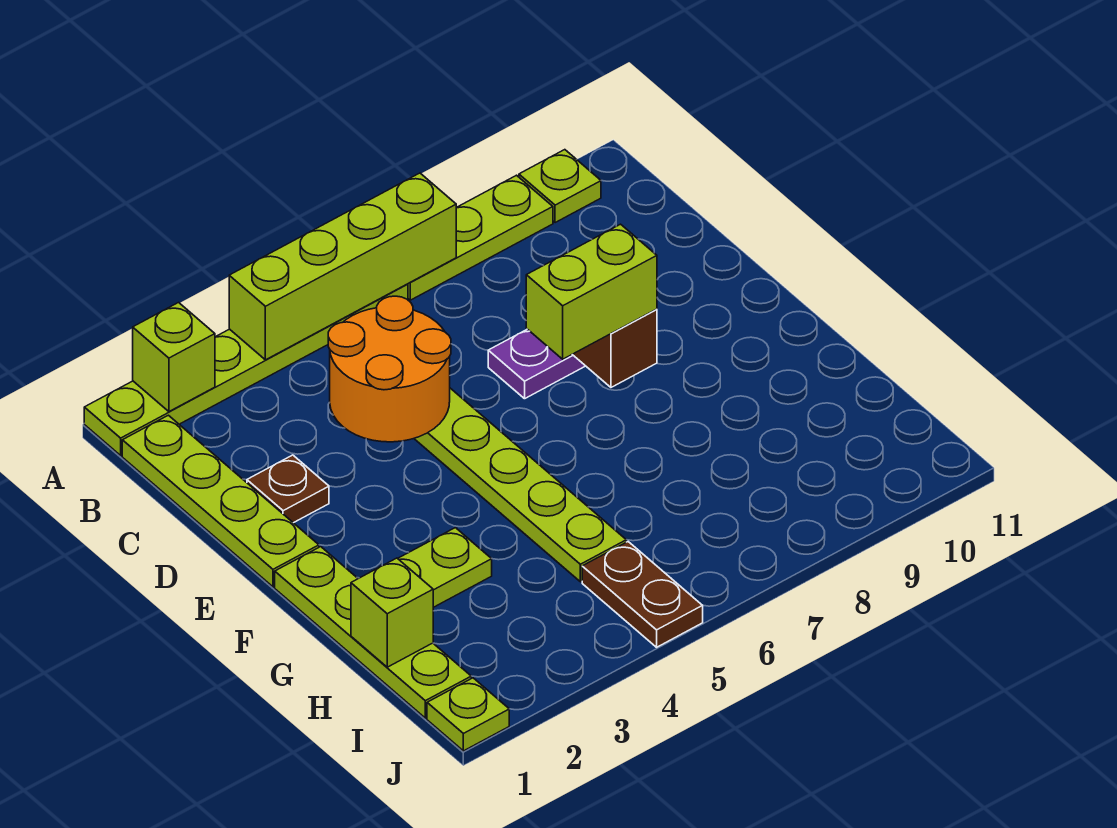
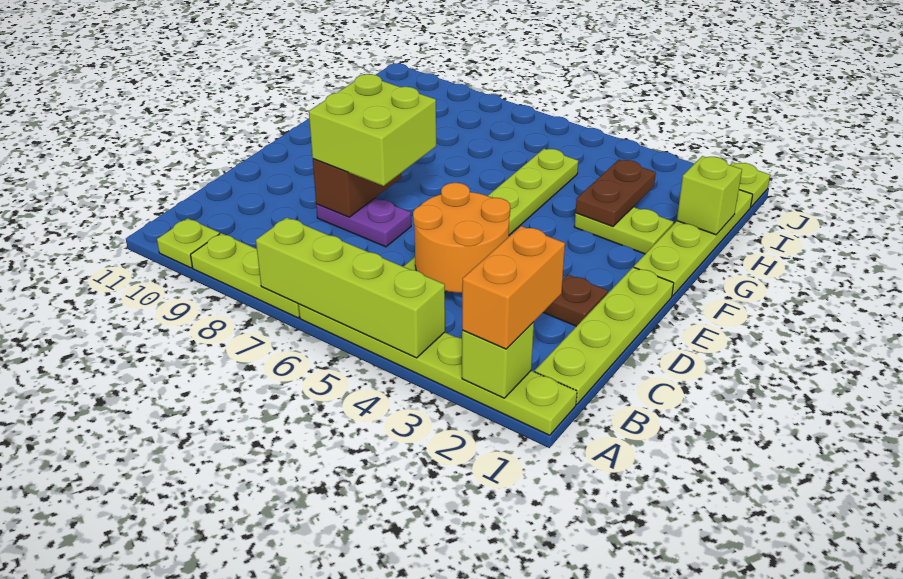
none -> orange brick A2:B2 level 3
lime brick E7:E8 level 3 -> lime brick D7:E8 level 3
brown plate I5:J5 level 1 -> brown plate G3:H3 level 2

